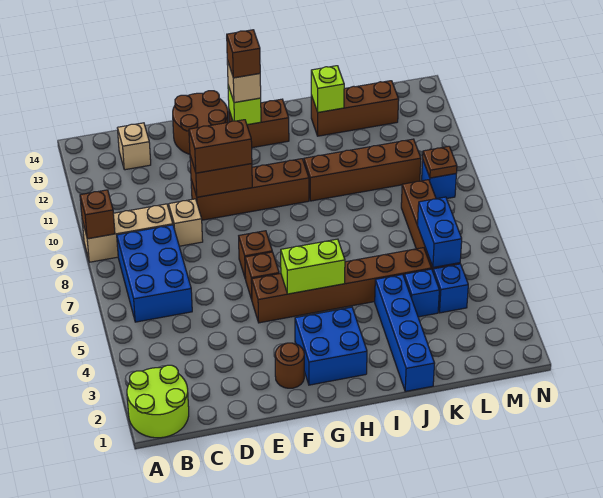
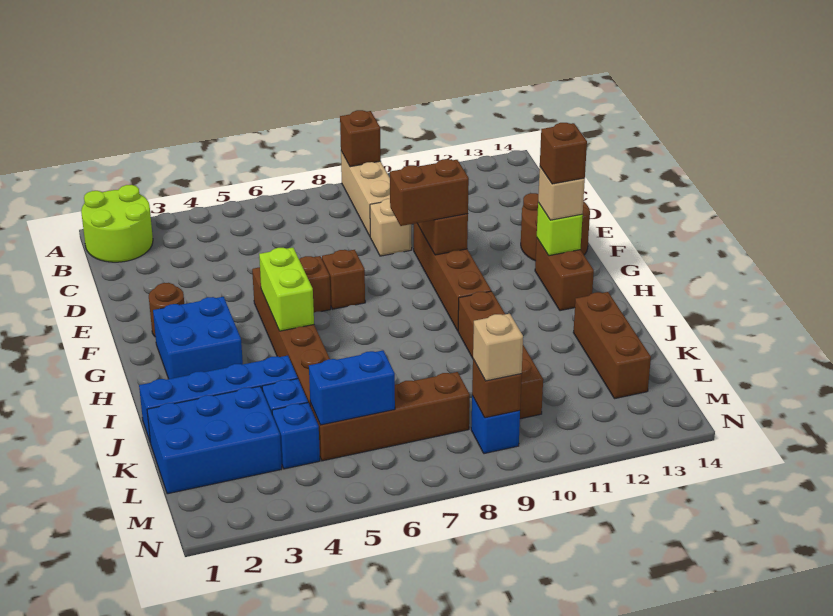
blue brick B6:C8 level 1 -> blue brick K1:L3 level 1
tan brick C13 level 1 -> tan brick M9 level 3
brown brick E10:F10 level 3 -> brown brick F9:F10 level 3
lime brick J13 level 2 -> none
brown plate M9 level 2 -> brown brick M9 level 2

